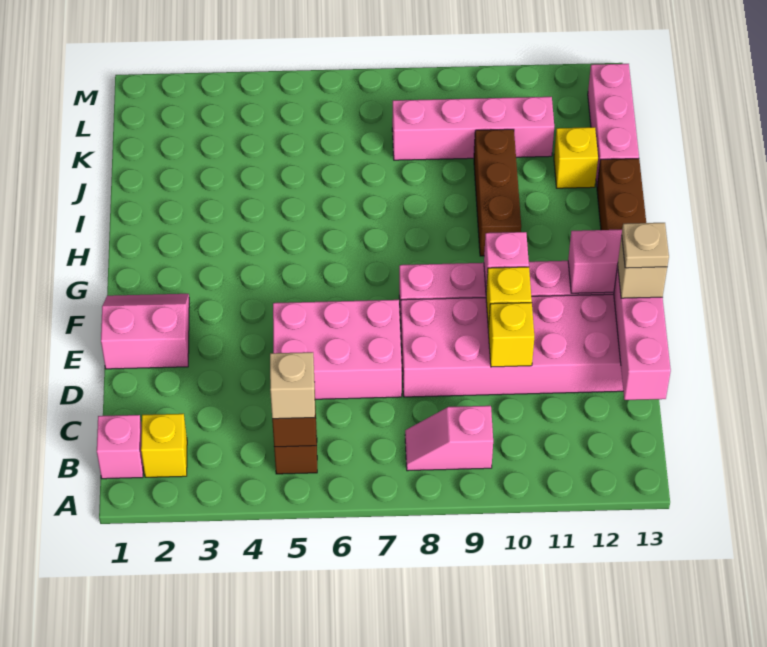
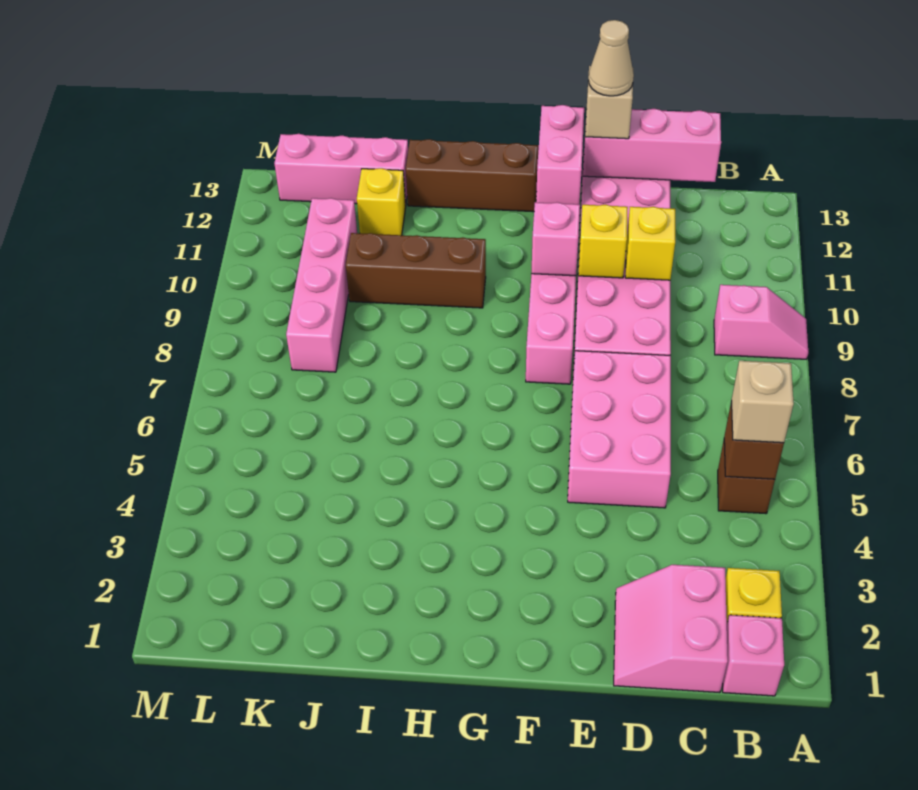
pink slope B8:B9 level 1 top 9 -> pink slope A9:B9 level 1 top B
pink slope E1:F2 level 1 top E -> pink slope C1:D2 level 1 top C
tan plate E13 level 4 -> tan cone E13 level 4

